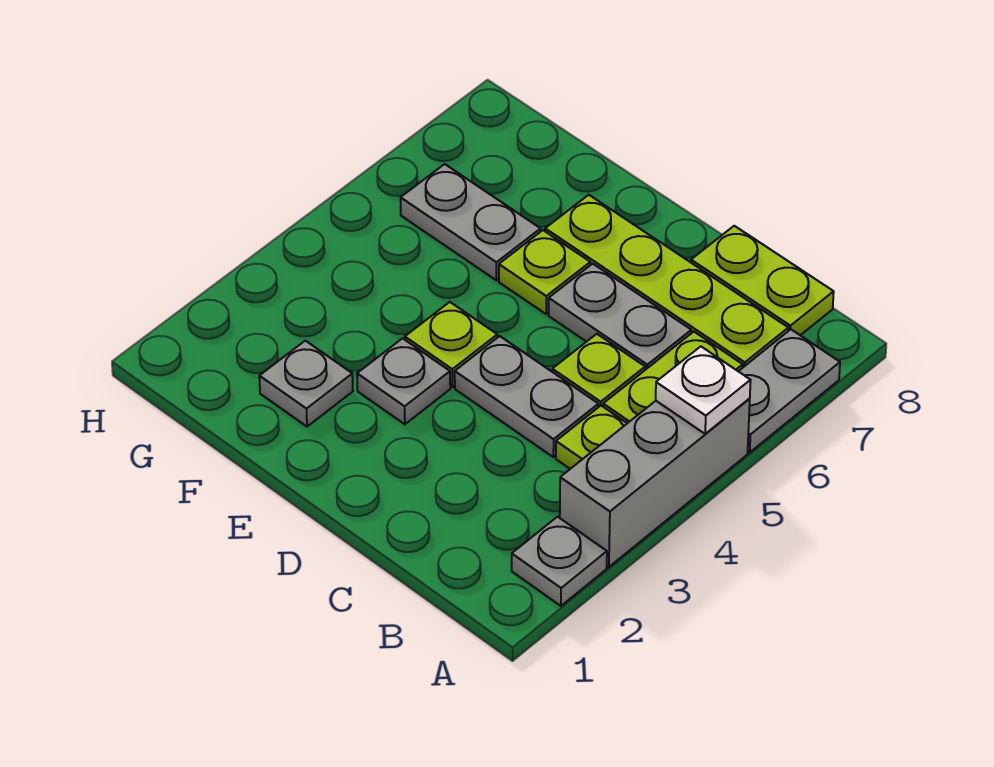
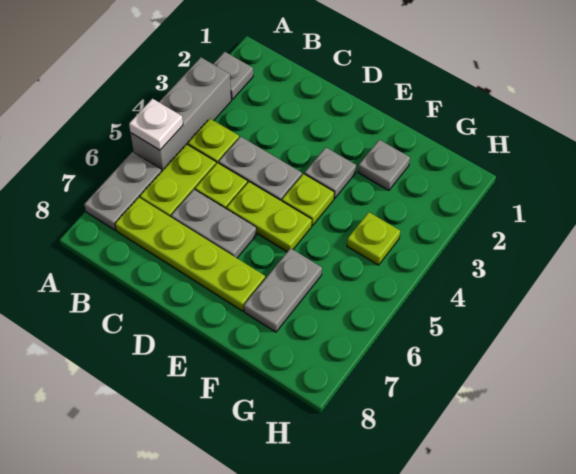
lime plate B8:C8 level 1 -> lime plate D5:E5 level 1
lime plate E6 level 1 -> lime plate G4 level 1
grey plate F6:G6 level 1 -> grey plate F6:F7 level 1

